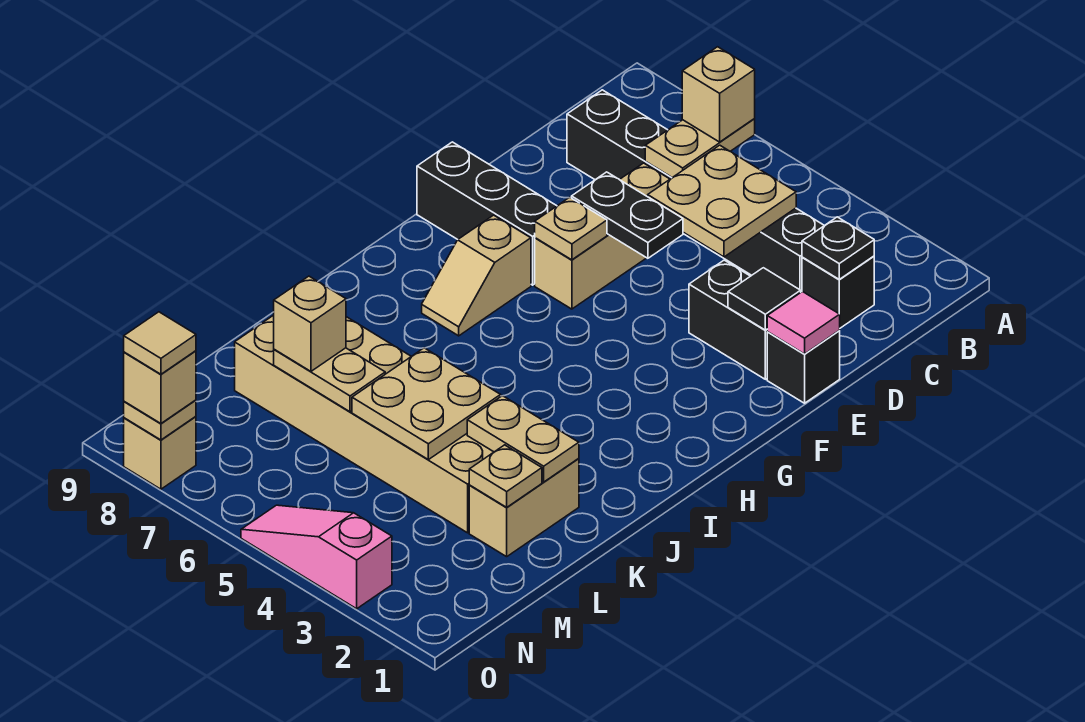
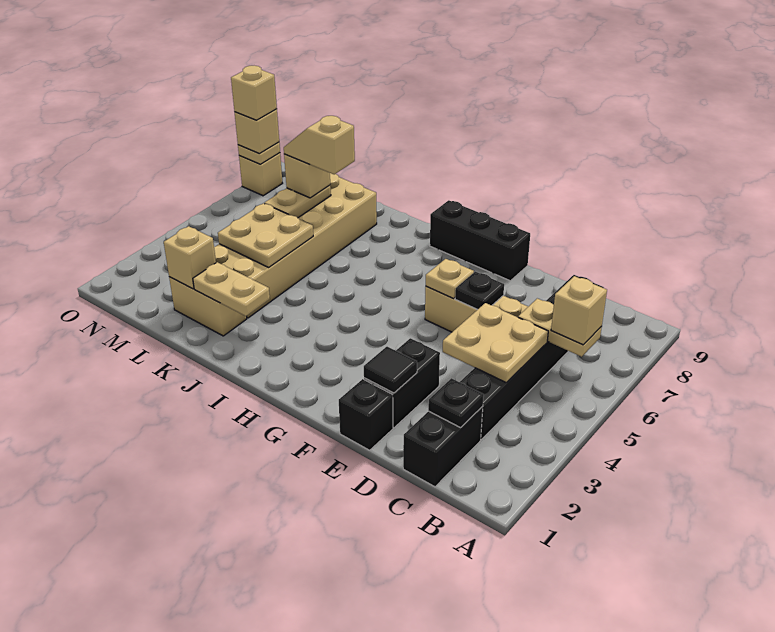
black brick C2 level 1 -> black brick C1:C2 level 1
pink tile E1 level 2 -> none
black plate E5:E6 level 2 -> black plate E6 level 2
black brick F7:F9 level 1 -> black brick F9:H9 level 1
tan slope G7:H7 level 1 top G -> tan slope K7:L7 level 4 top K
tan plate K2:K3 level 2 -> tan plate J2:K2 level 2
tan plate L2 level 2 -> tan brick L2 level 2
pink slope O3:O5 level 1 top 3 -> none
tan tile O8 level 4 -> tan brick O8 level 4

